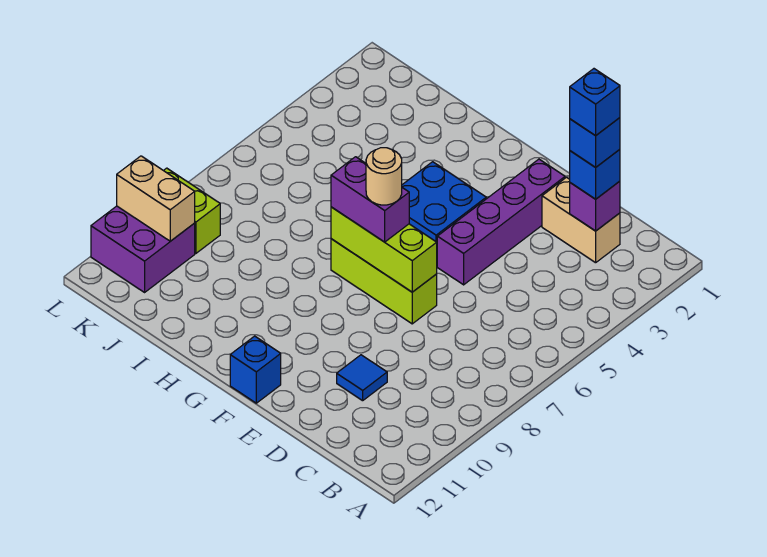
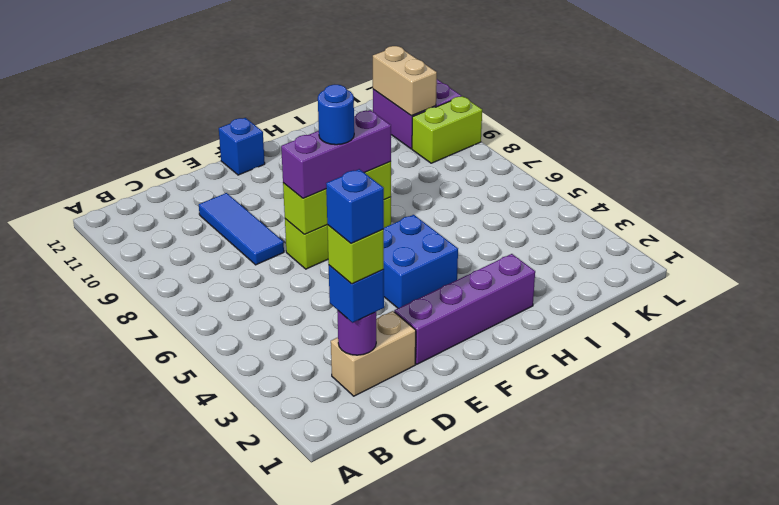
purple brick C2 level 2 -> purple round brick C2 level 2
blue brick C2 level 4 -> lime brick C2 level 4
blue tile D10 level 1 -> blue tile D8:D10 level 1
purple brick E2:E5 level 1 -> purple brick E2:H2 level 1
purple brick F7:G7 level 3 -> purple brick E7:G7 level 3
tan round brick F7 level 4 -> blue round brick F7 level 4
tan brick K10:L10 level 2 -> tan brick K10:K11 level 2

